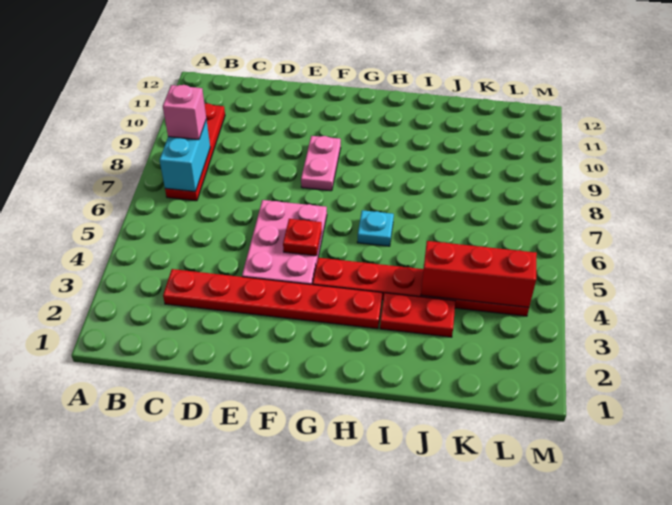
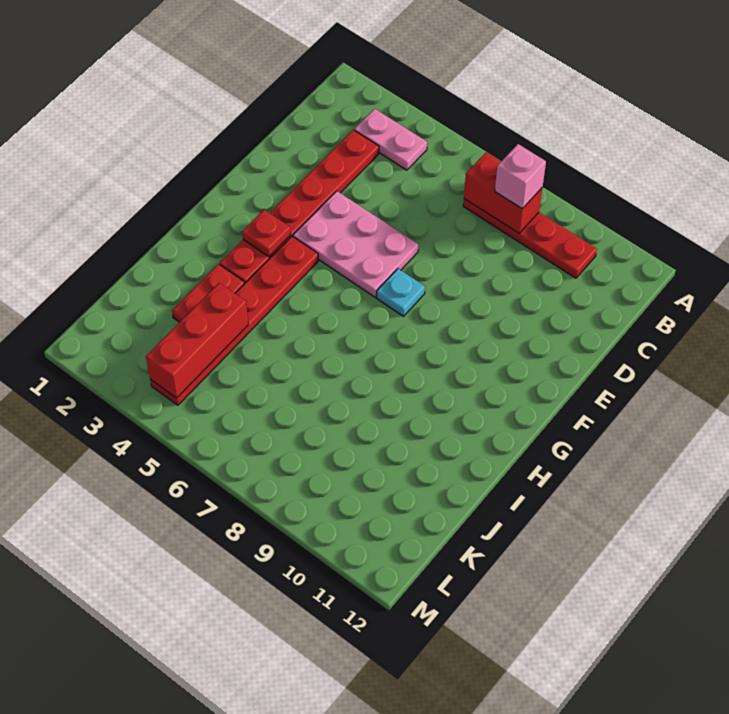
cyan brick B7:B8 level 2 -> red brick B7:B8 level 2
red plate F5 level 2 -> red plate G3 level 2
pink plate F8:F9 level 1 -> pink plate B3:B4 level 1
cyan plate H6 level 1 -> cyan plate F7 level 1

